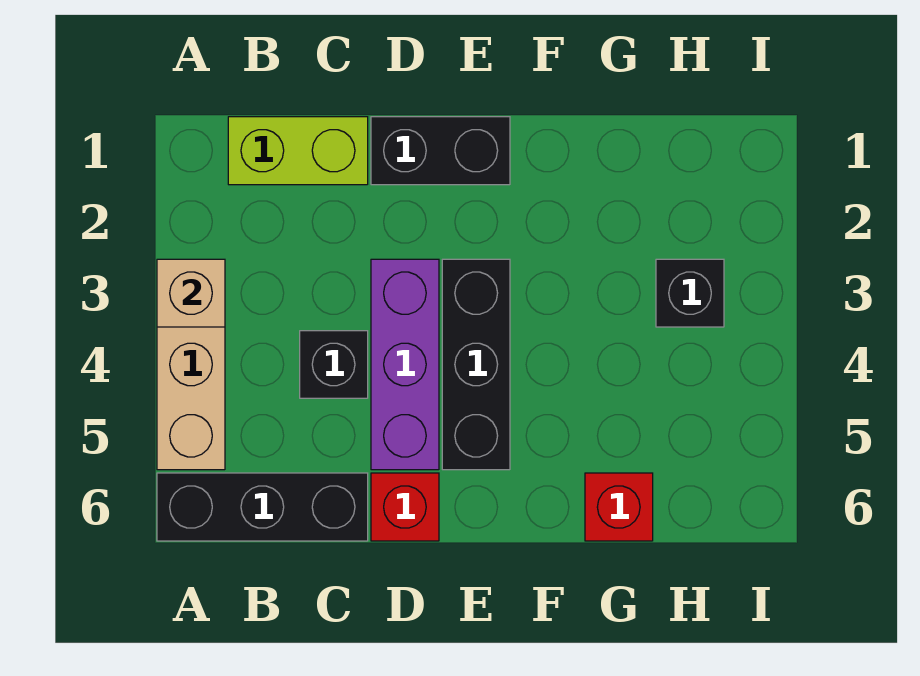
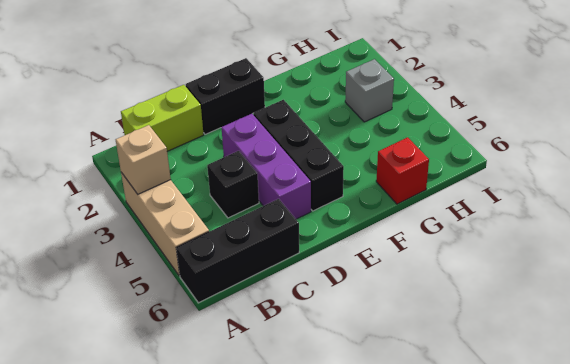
red brick D6 level 1 -> none
black brick H3 level 1 -> grey brick H3 level 1

